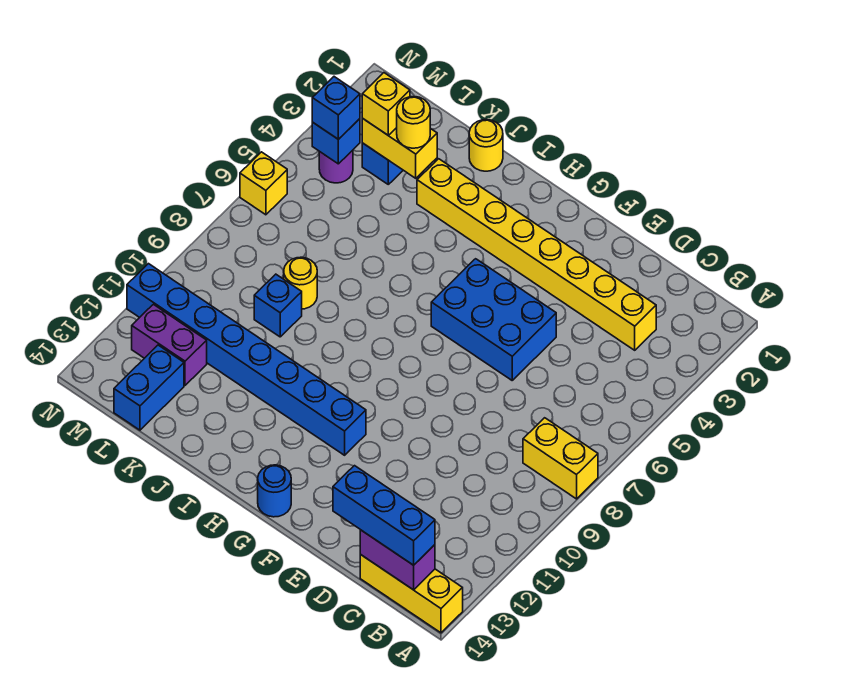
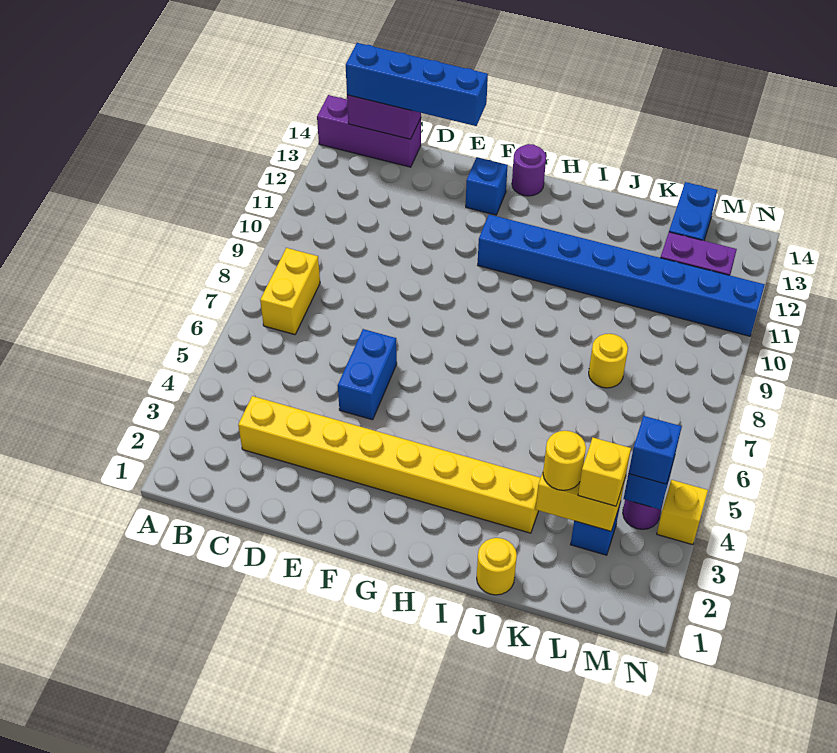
yellow brick A8:B8 level 1 -> yellow brick B7:B8 level 1
yellow brick A14:C14 level 1 -> purple brick A14:C14 level 1
blue brick B14:D14 level 3 -> blue brick B14:E14 level 3
blue brick E5:G6 level 1 -> blue brick E5:E6 level 1
blue round brick G14 level 1 -> purple round brick G14 level 1
blue brick K9 level 1 -> blue brick F13 level 1
yellow brick N6 level 1 -> yellow brick N4 level 1

